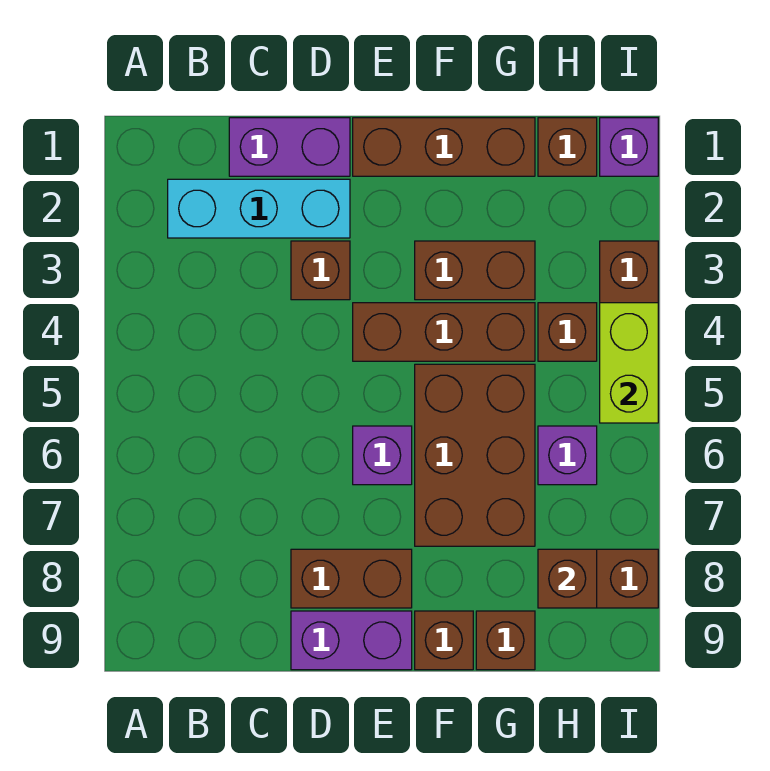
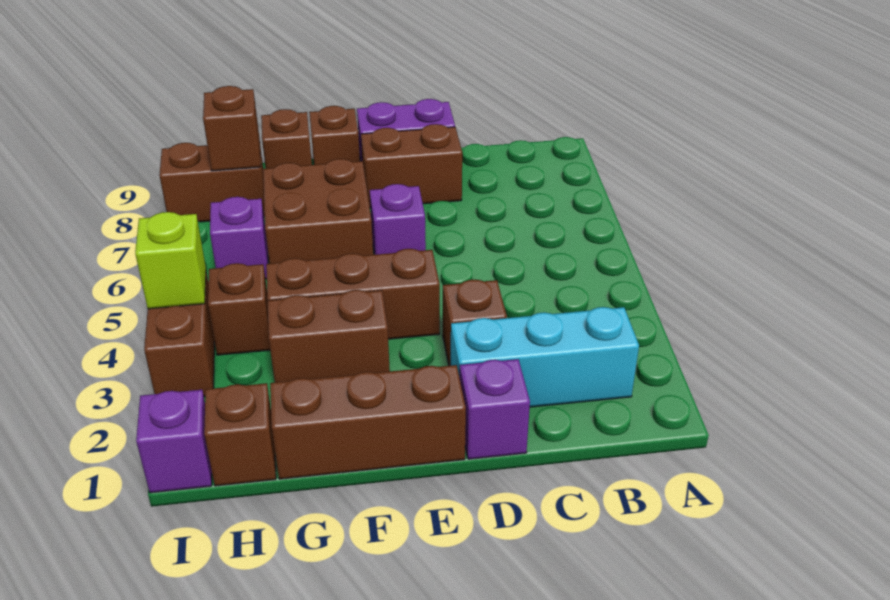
purple brick C1:D1 level 1 -> purple brick D1 level 1
brown brick F5:G7 level 1 -> brown brick F6:G7 level 1
lime brick I4:I5 level 2 -> lime brick I4 level 2

